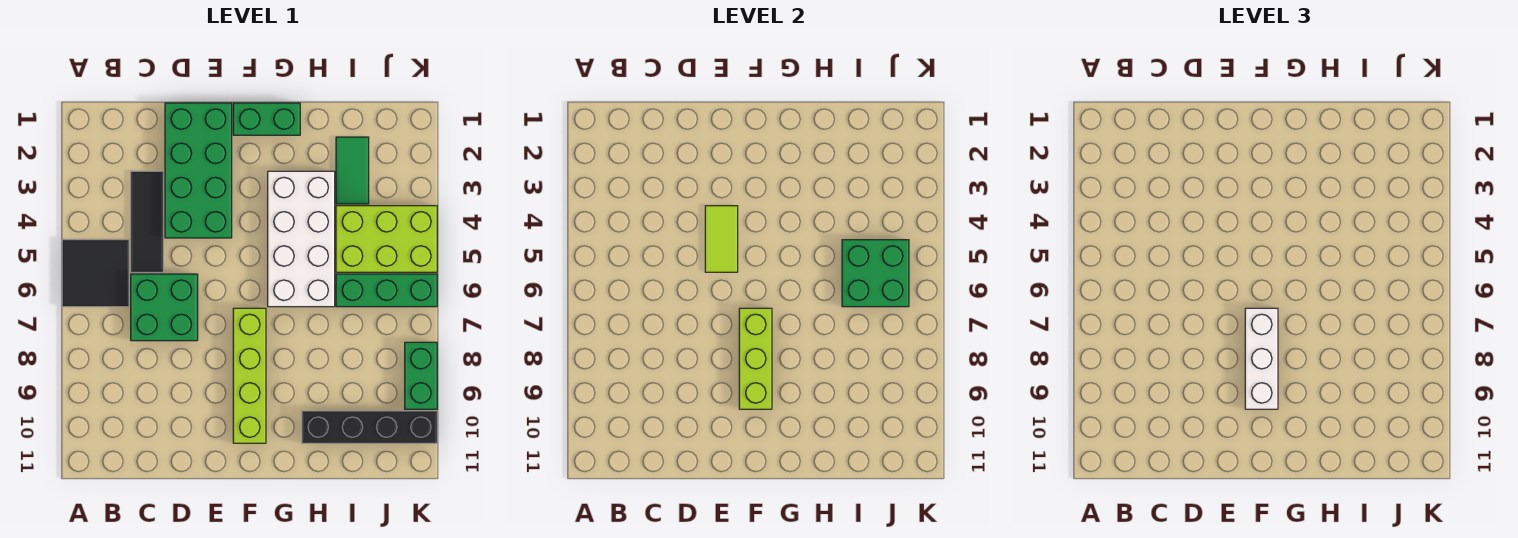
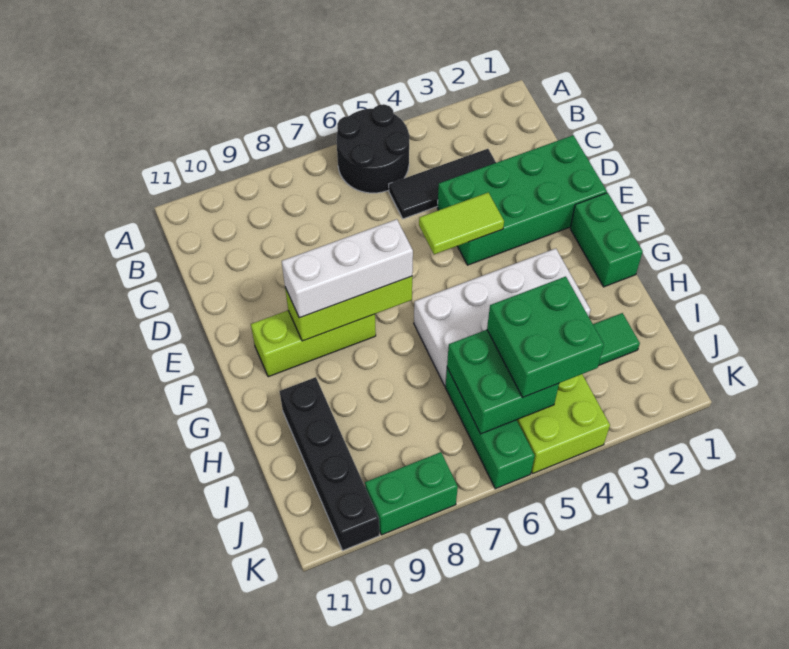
black tile A5:B6 level 1 -> black round brick A5:B6 level 1
green brick C6:D7 level 1 -> green brick I4:J5 level 3
lime brick F7:F10 level 1 -> lime brick F8:F10 level 1

